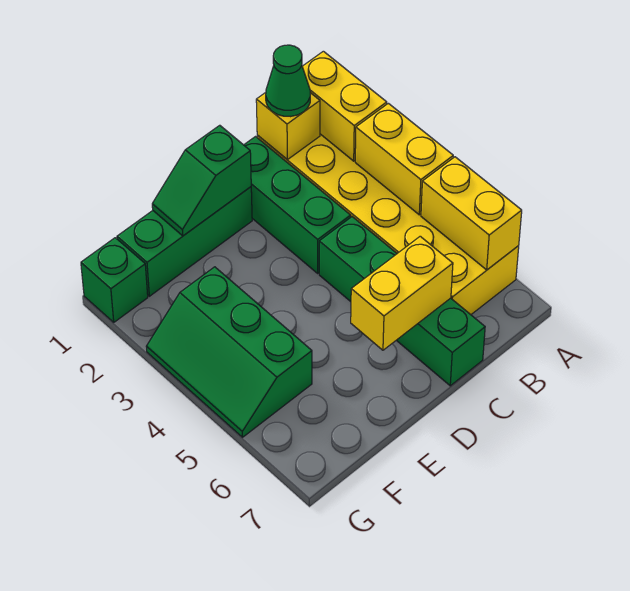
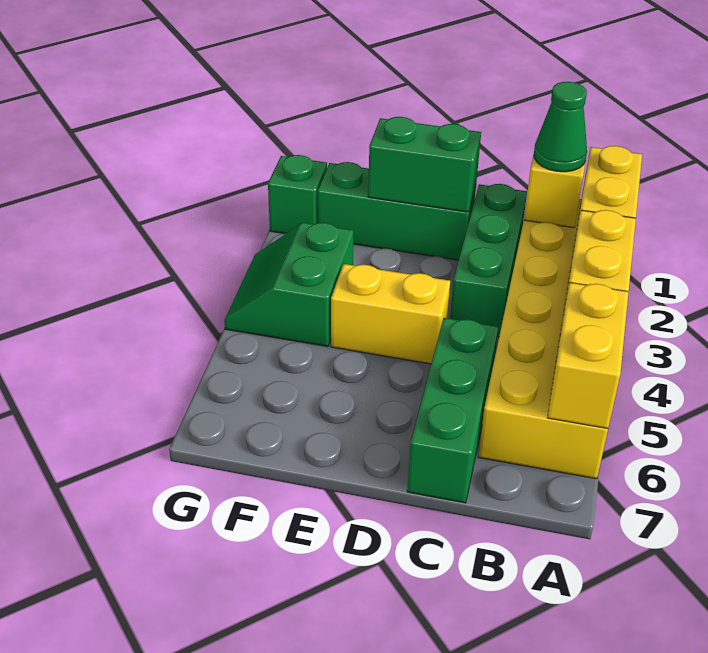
green brick C4:C7 level 1 -> green brick C5:C7 level 1
yellow brick C6:D6 level 2 -> yellow brick D4:E4 level 1
green slope D1:E1 level 2 top D -> green brick D1:E1 level 2
green slope F3:G5 level 1 top F -> green slope F3:G4 level 1 top F

